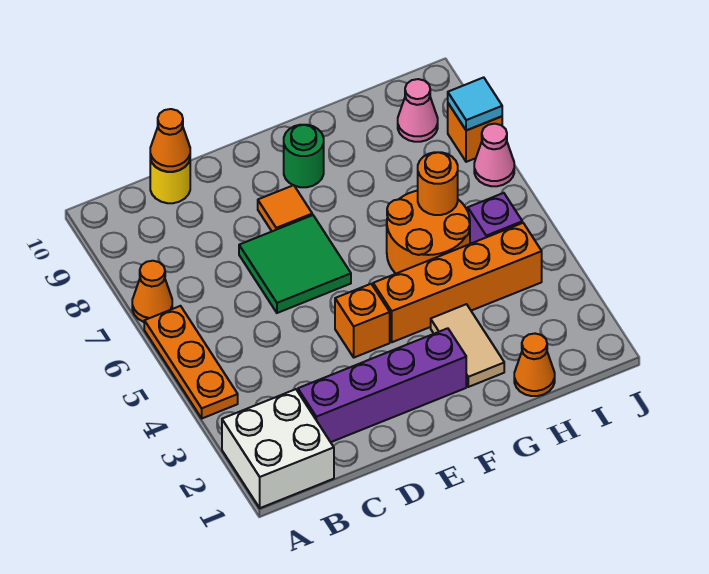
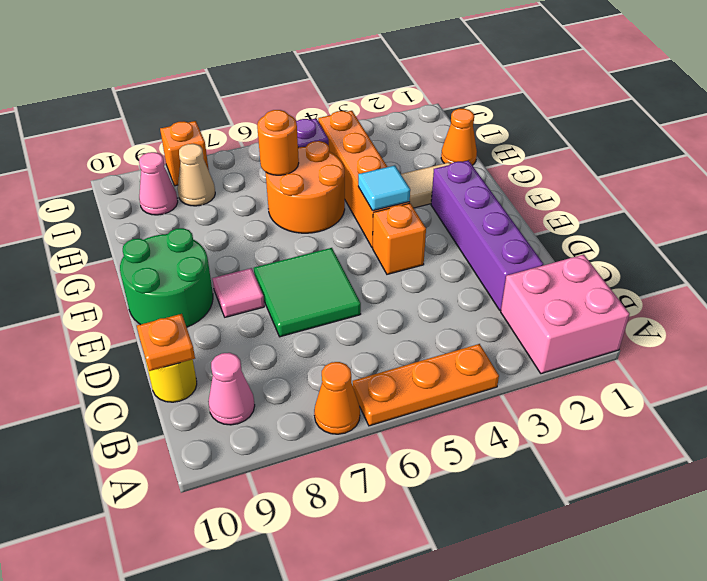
white brick A1:B2 level 1 -> pink brick A1:B2 level 1
orange cone C10 level 2 -> orange plate C10 level 2
orange tile E8 level 1 -> pink tile E8 level 1
green round brick F9 level 1 -> green round brick E9:F10 level 1
none -> tan cone I8 level 1
pink cone J7 level 1 -> pink cone B9 level 1
cyan tile J8 level 2 -> cyan tile F4 level 2

